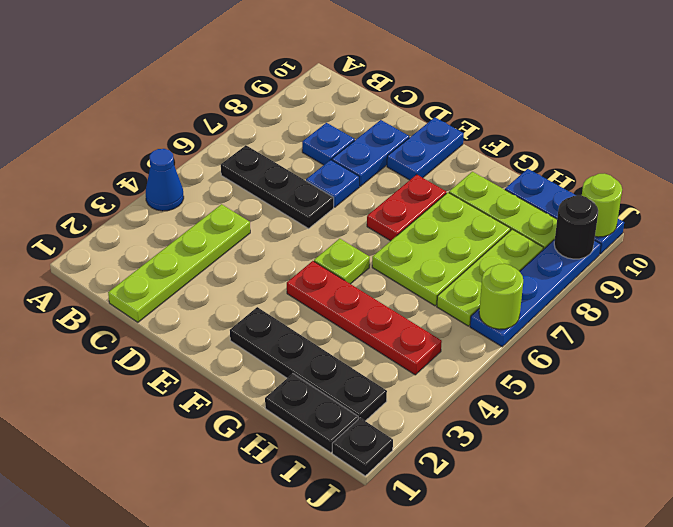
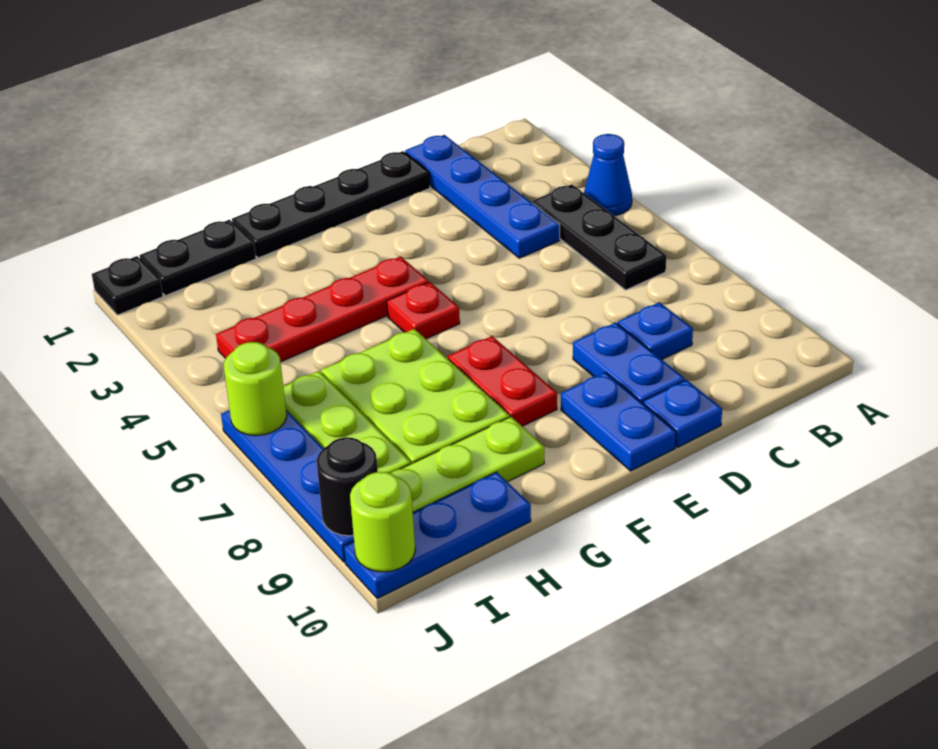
black plate B6:D6 level 1 -> black plate B4:B6 level 1
lime plate C1:C4 level 1 -> blue plate C1:C4 level 1
blue plate D7 level 1 -> blue plate D10 level 1
black plate F2:I2 level 1 -> black plate D1:G1 level 1
lime plate F5 level 1 -> red plate F5 level 1

